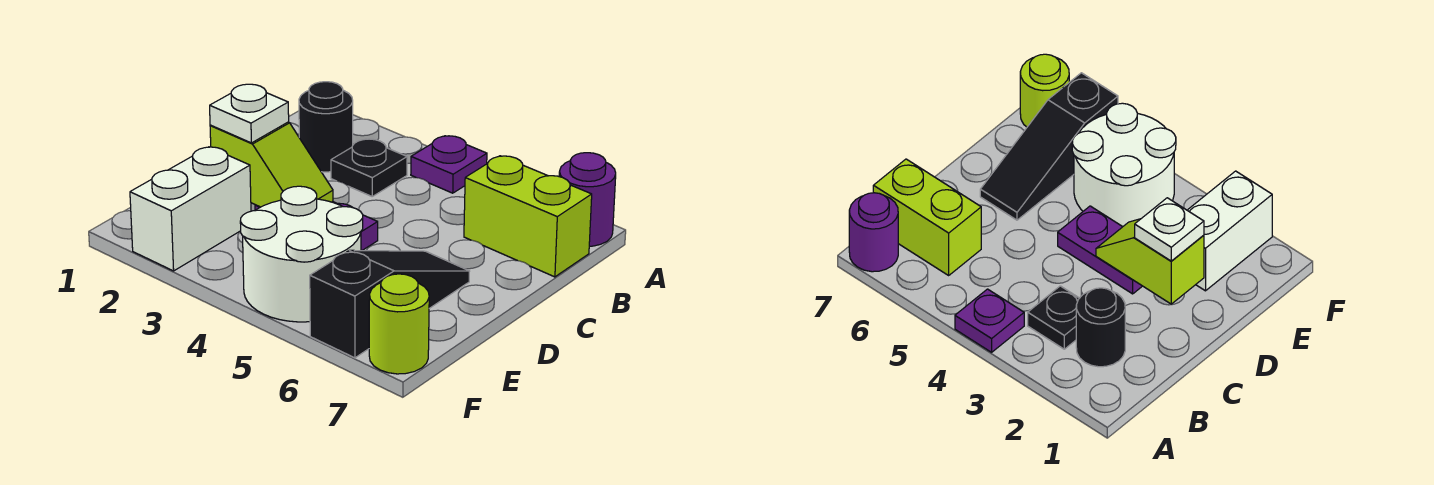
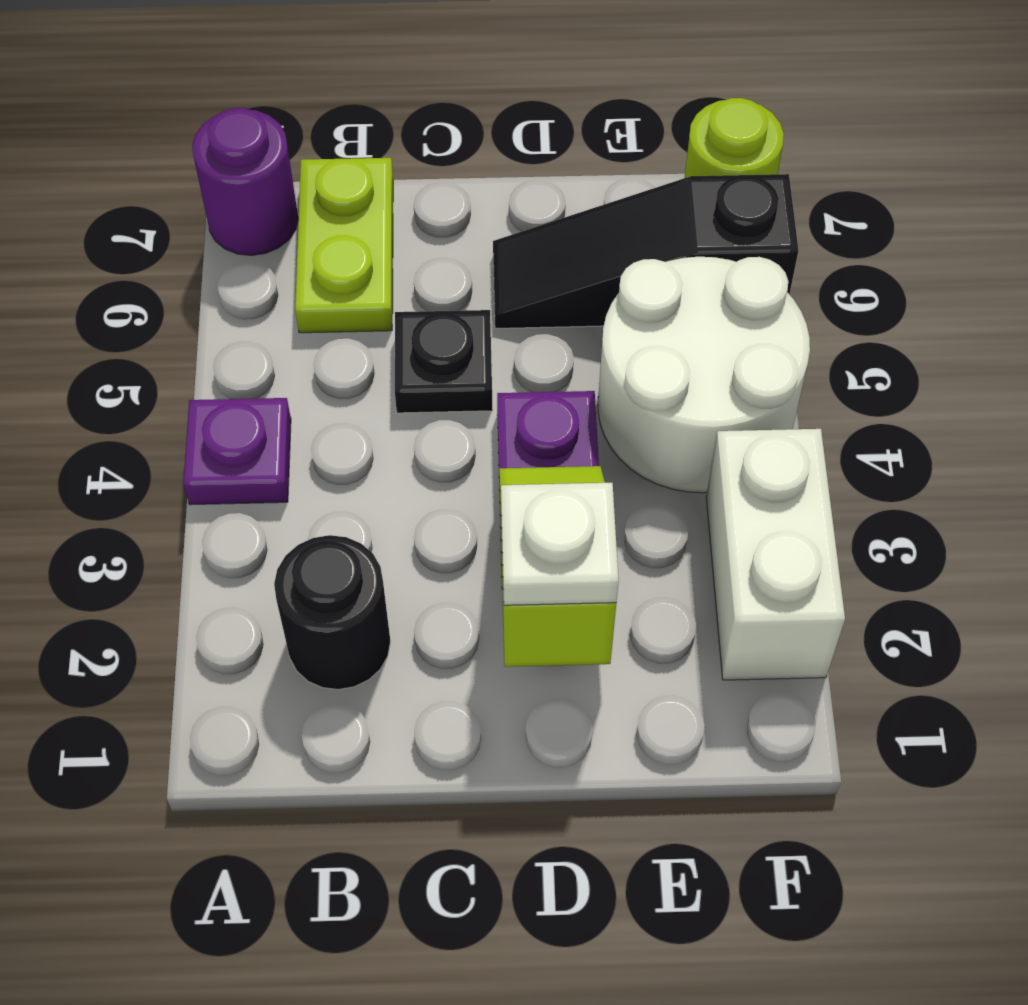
black plate B3 level 1 -> black plate C5 level 1
lime brick B6:B7 level 1 -> lime plate B6:B7 level 1
white brick E2:F2 level 1 -> white brick F2:F3 level 1

